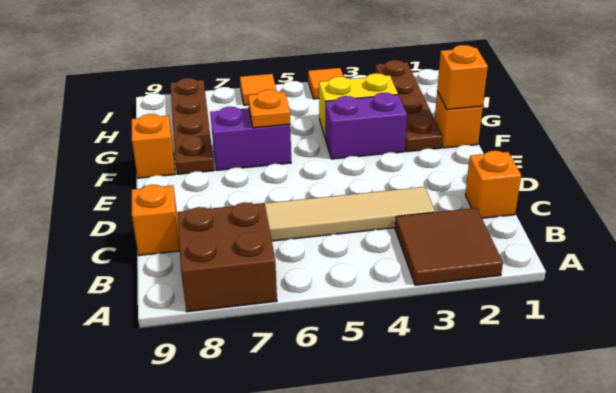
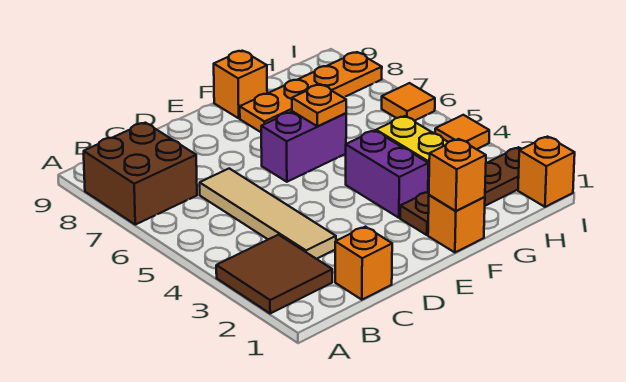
orange brick C9 level 1 -> orange brick I1 level 1
purple brick F6:F7 level 1 -> purple brick E6:F6 level 1
brown plate F8:I8 level 1 -> orange plate F8:I8 level 1

